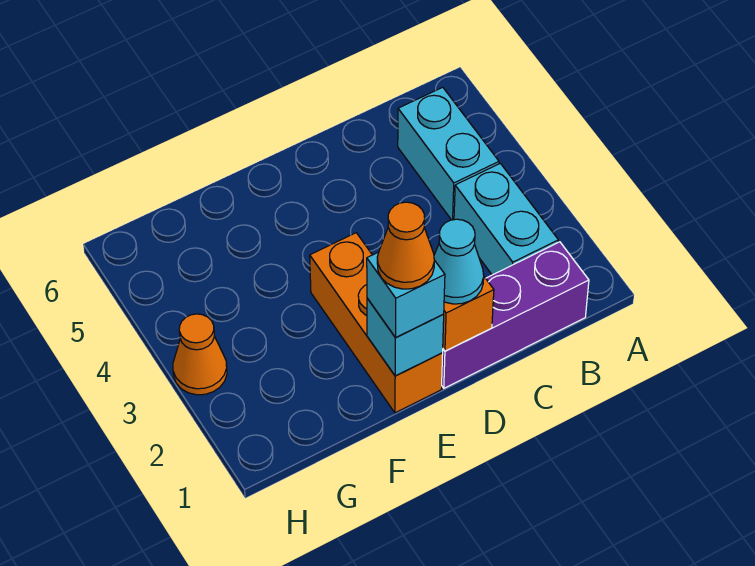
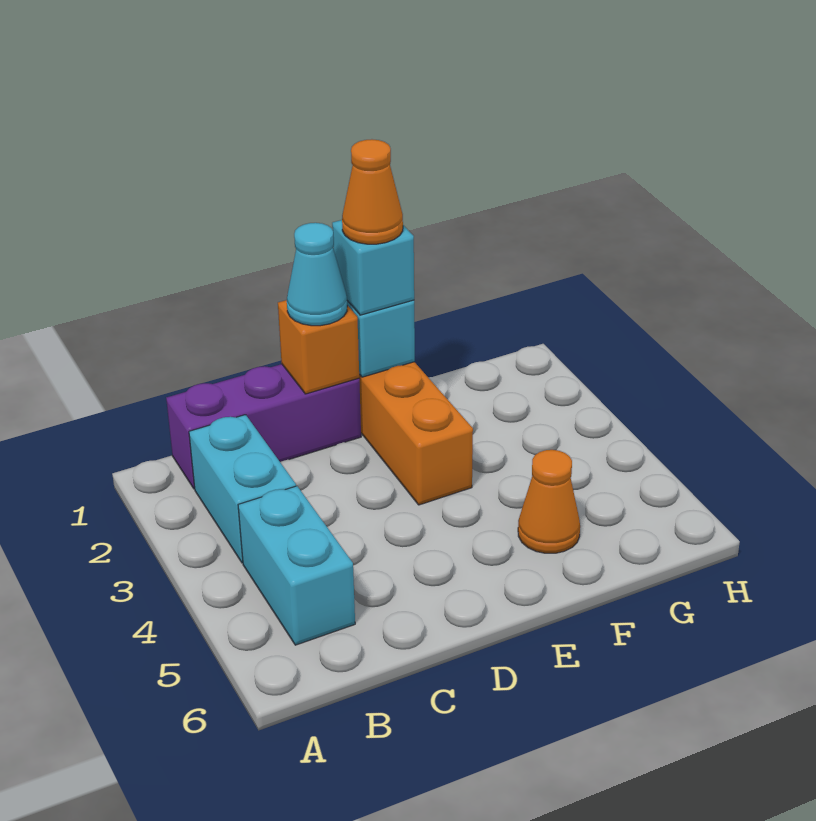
orange cone H3 level 1 -> orange cone F5 level 1

